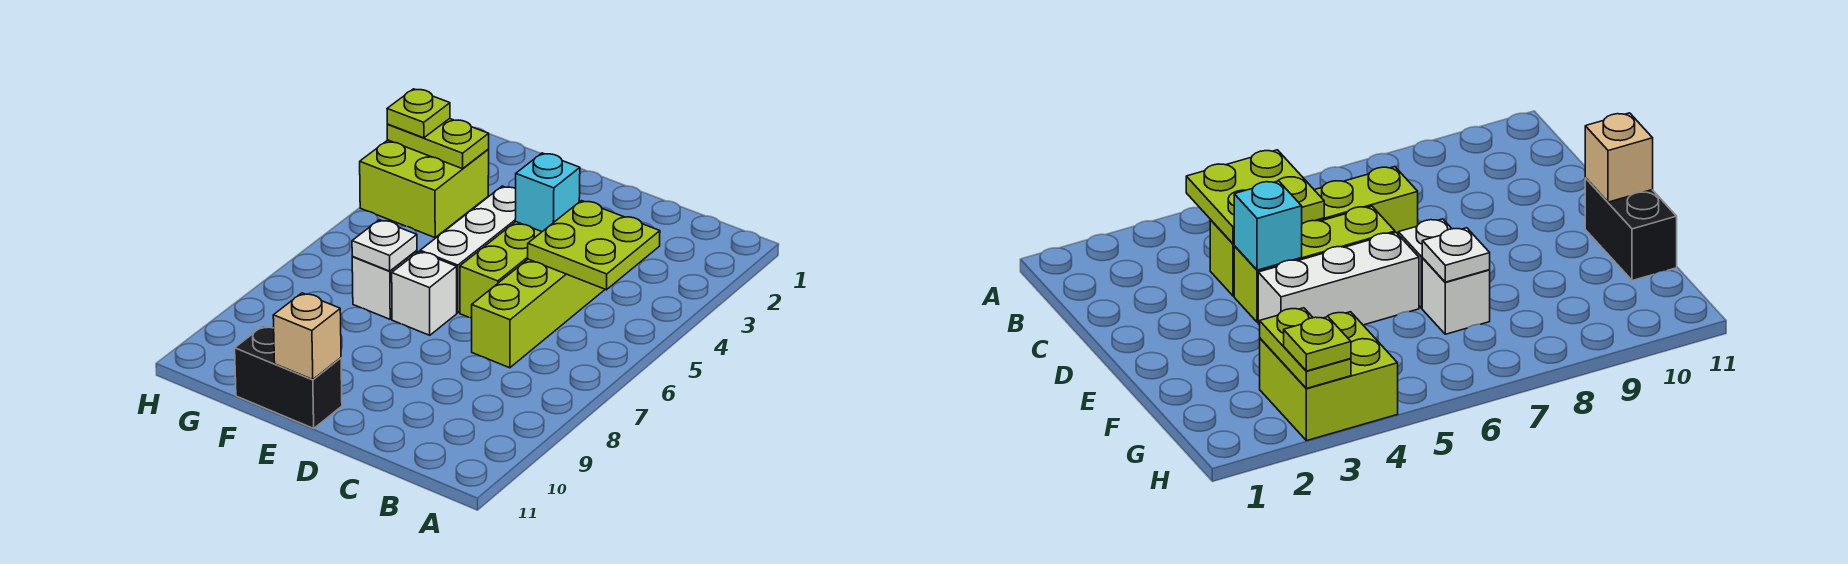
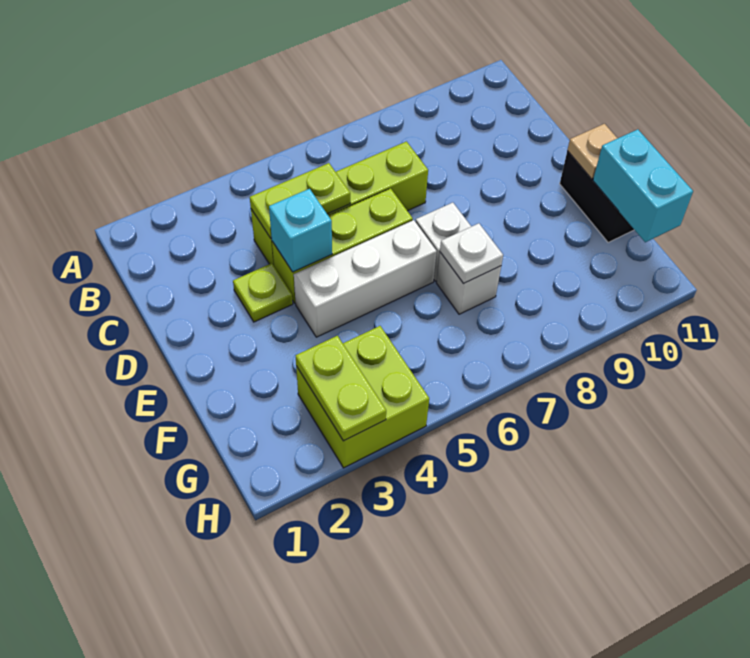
lime plate B4:C5 level 2 -> lime plate C4:C5 level 2
tan brick E11 level 2 -> tan plate E11 level 2
none -> cyan brick F11:G11 level 2
lime plate H3 level 3 -> lime plate D3 level 1

